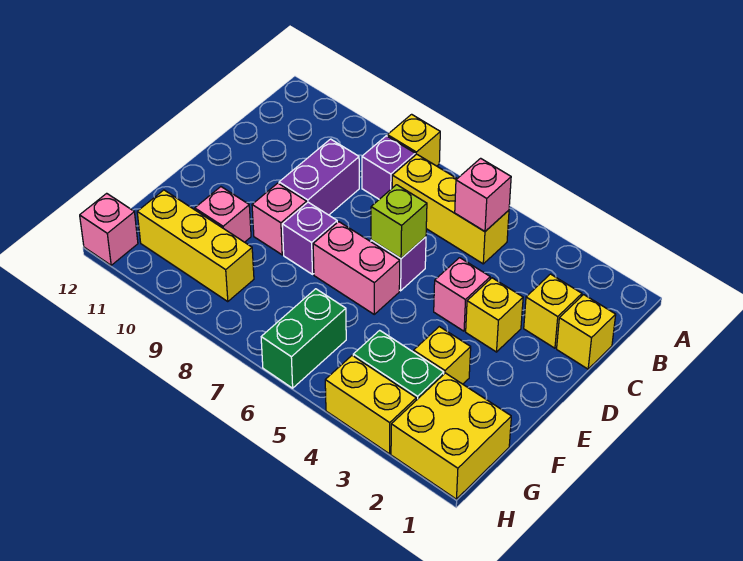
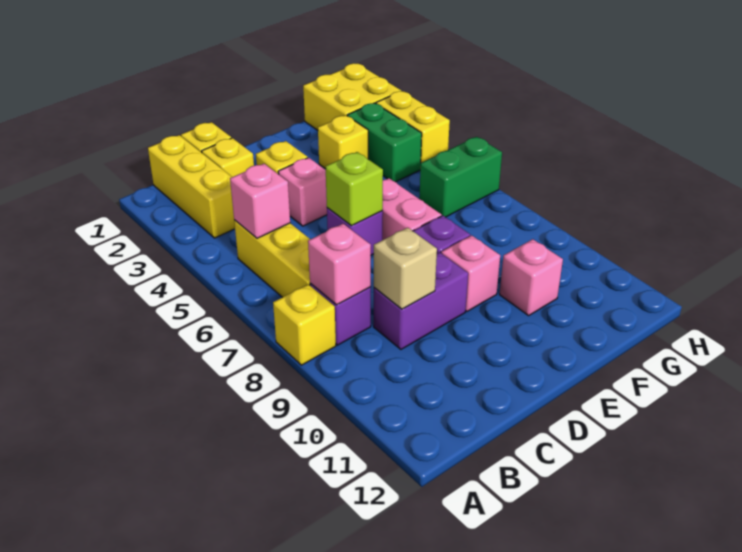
none -> tan brick C9 level 2
yellow brick G9:G11 level 1 -> yellow brick B1:B3 level 1
pink brick H12 level 1 -> pink brick B8 level 2

